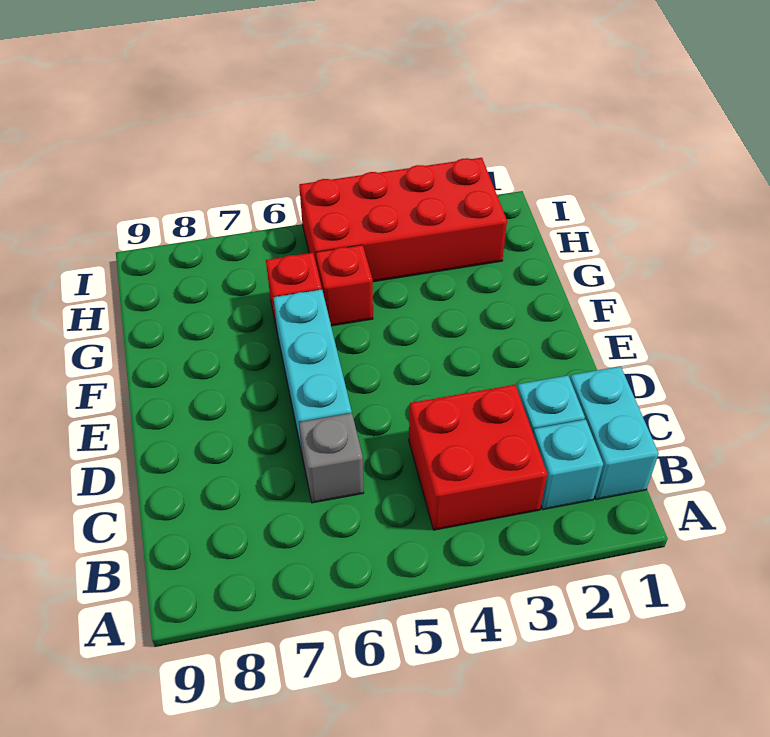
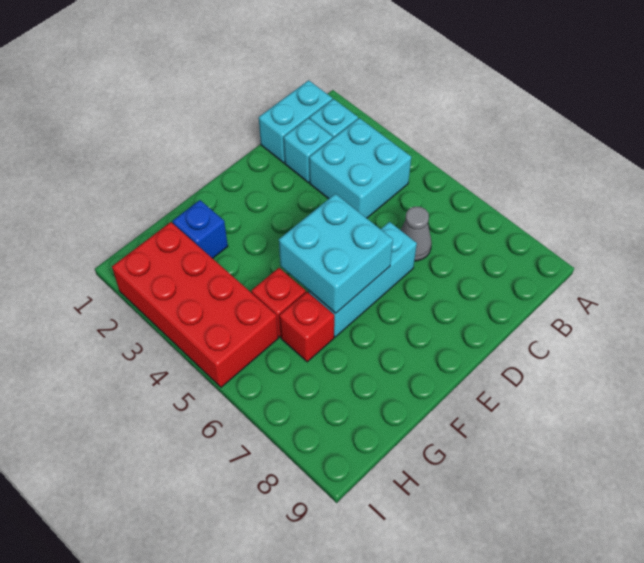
red brick B3:C4 level 1 -> cyan brick B3:C4 level 1
grey brick C6 level 1 -> grey cone C6 level 1
none -> cyan brick E5:F6 level 2
none -> blue brick G2 level 1

